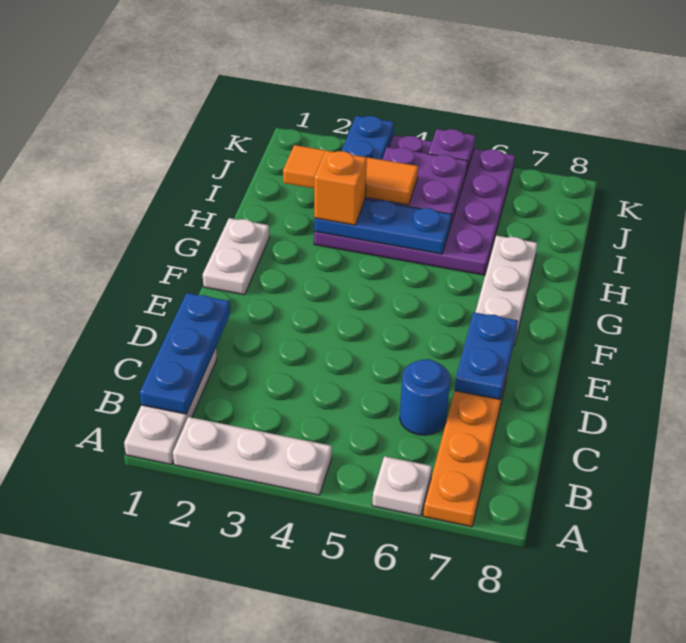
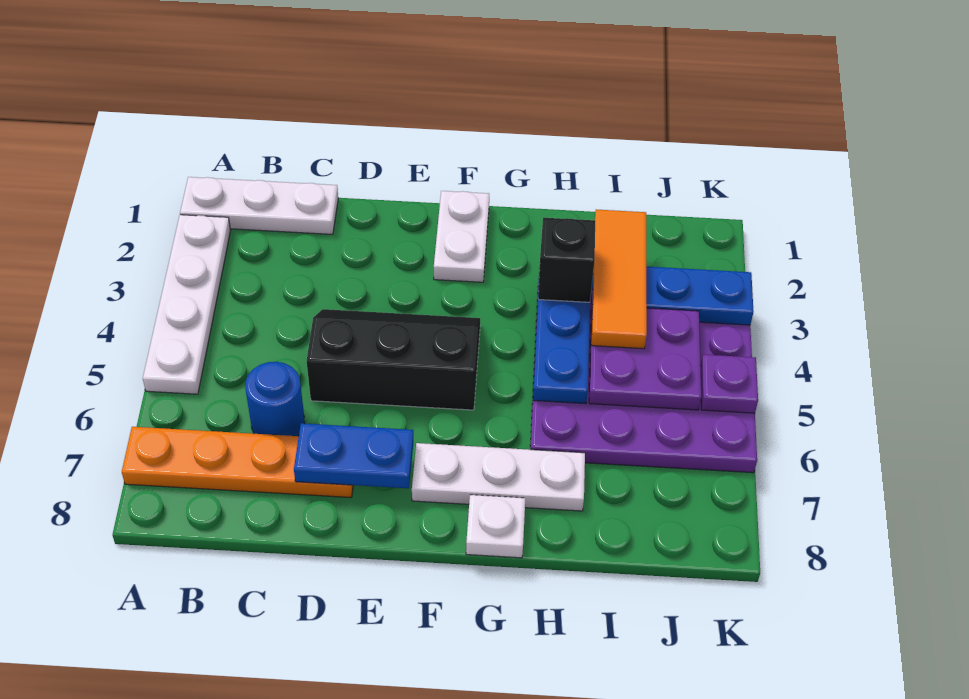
white plate A2:A4 level 1 -> white plate A2:A5 level 1
white plate A6 level 1 -> white plate G8 level 1
blue plate B1:D1 level 2 -> none
none -> black slope D4:F5 level 1 top 5
white plate F1:G1 level 1 -> white plate F1:F2 level 1
orange brick H3 level 3 -> black brick H3 level 3

